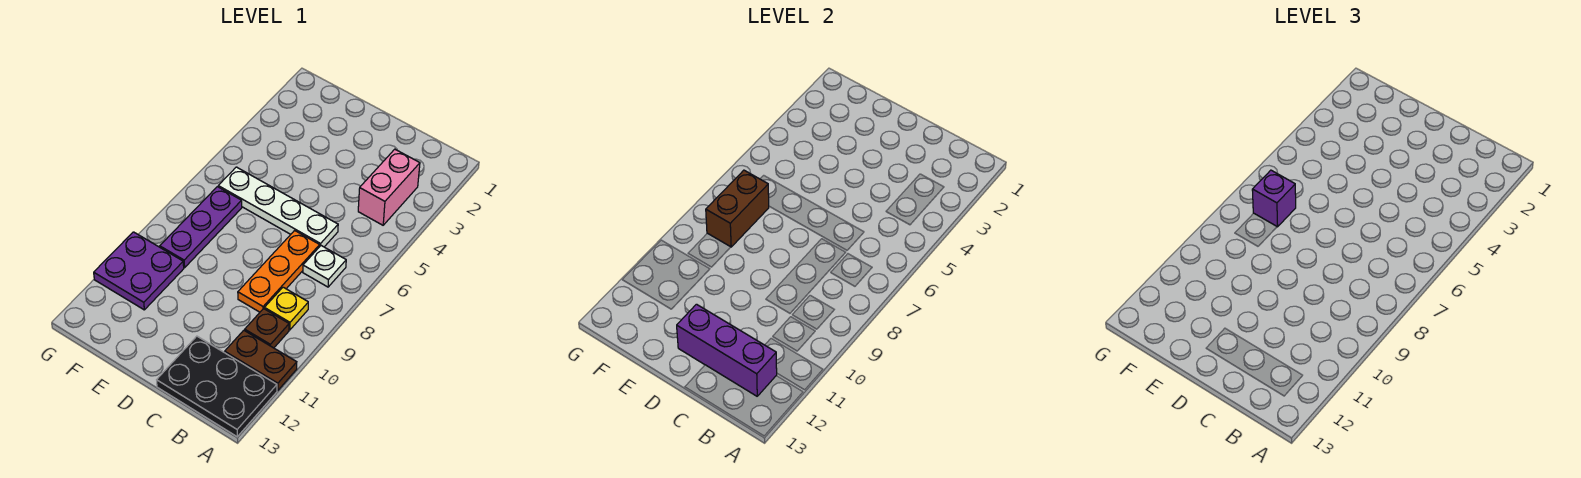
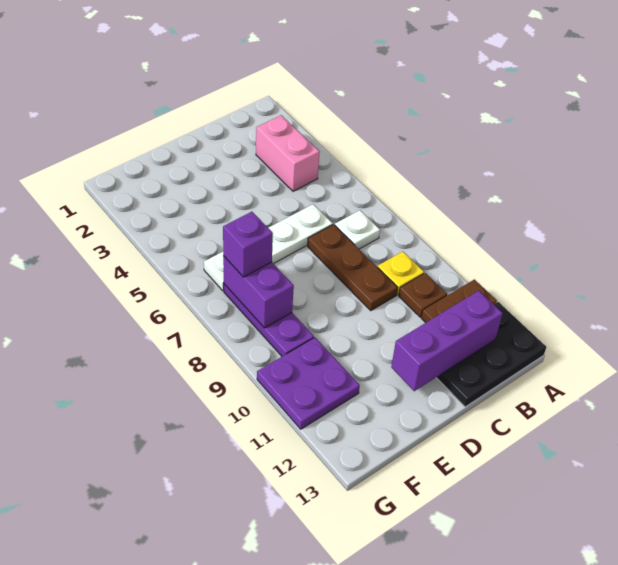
orange plate C7:C9 level 1 -> brown plate C7:C9 level 1
brown brick F7:F8 level 2 -> purple brick F7:F8 level 2

